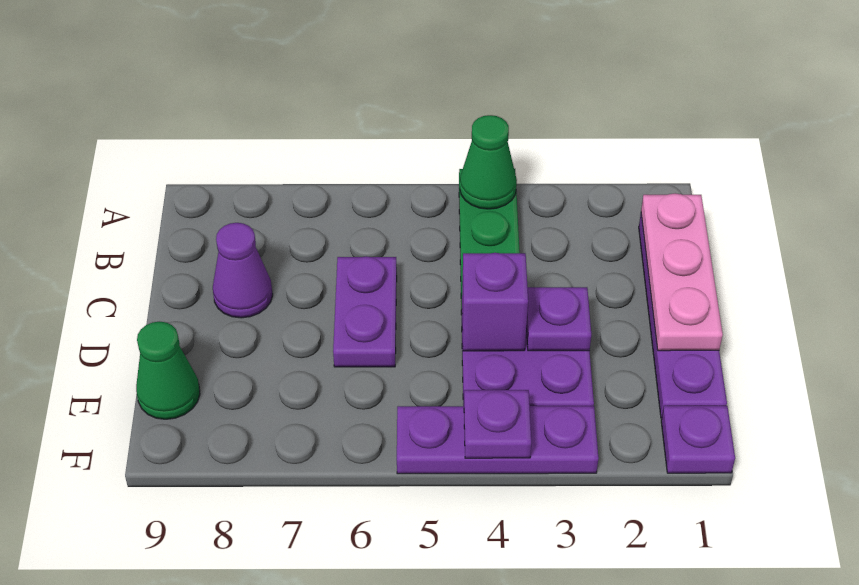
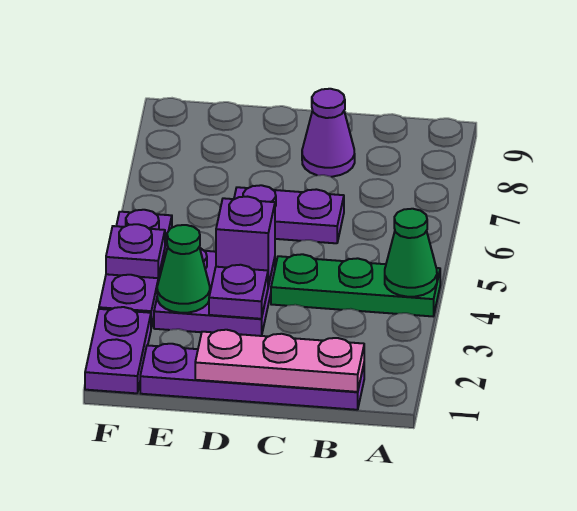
green cone E9 level 1 -> green cone E3 level 2
purple plate F1 level 1 -> purple plate F1:F2 level 1

